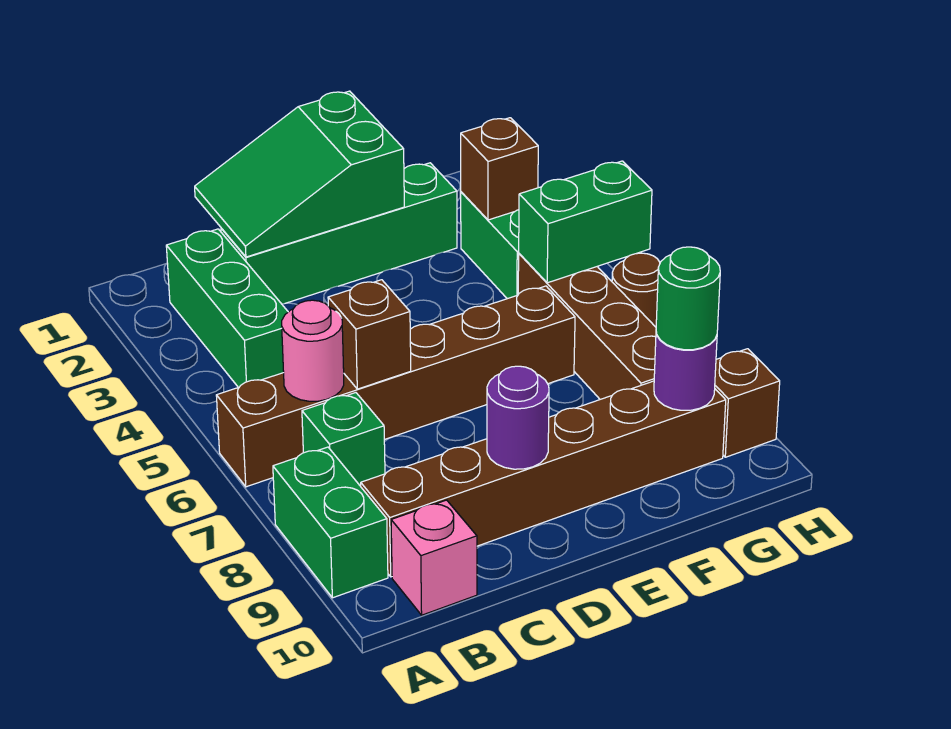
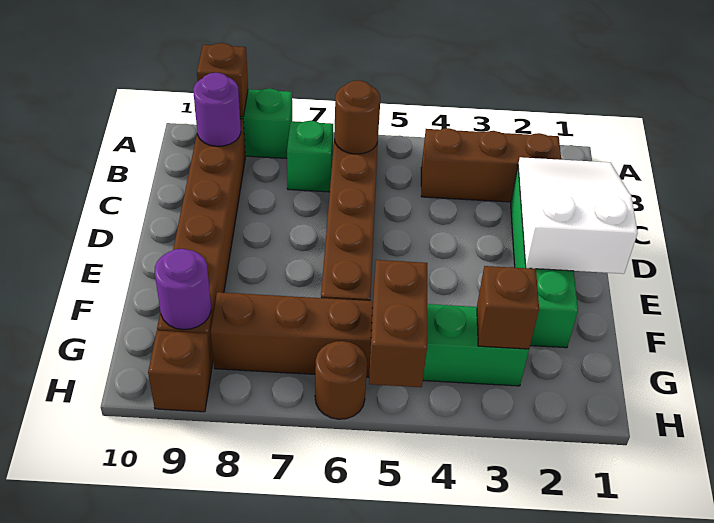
green brick B2:B4 level 1 -> brown brick B2:B4 level 1
pink round brick B6 level 2 -> brown round brick B6 level 2
pink brick B10 level 1 -> none
green slope C1:E2 level 2 top E -> white slope C1:E2 level 2 top E
brown brick C6 level 2 -> brown brick A9 level 2
purple round brick D9 level 2 -> purple round brick B9 level 2
green brick G5:H5 level 2 -> brown brick G5:H5 level 2
green round brick G9 level 3 -> none

